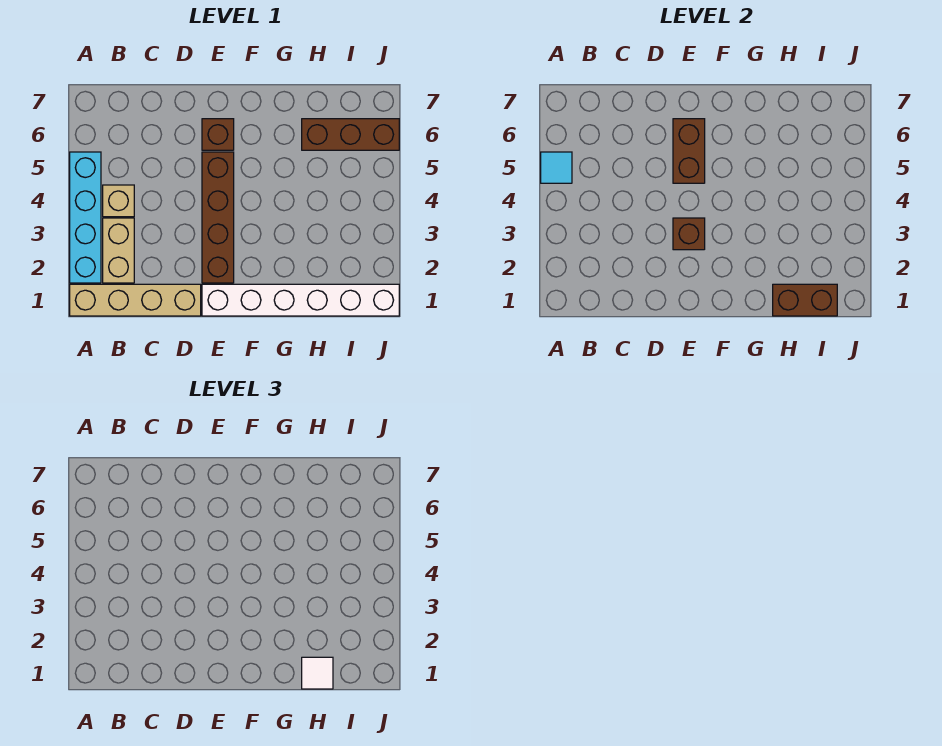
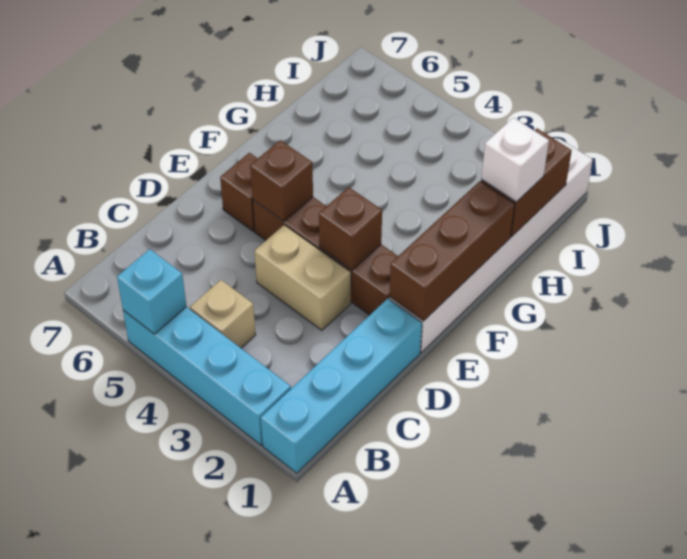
tan brick A1:D1 level 1 -> cyan brick A1:D1 level 1
cyan tile A5 level 2 -> cyan brick A5 level 2
tan brick B2:B3 level 1 -> tan brick D3:D4 level 1
brown brick E5:E6 level 2 -> brown brick E5 level 2
white tile H1 level 3 -> white brick H1 level 3
brown brick H6:J6 level 1 -> brown brick E1:G1 level 2

